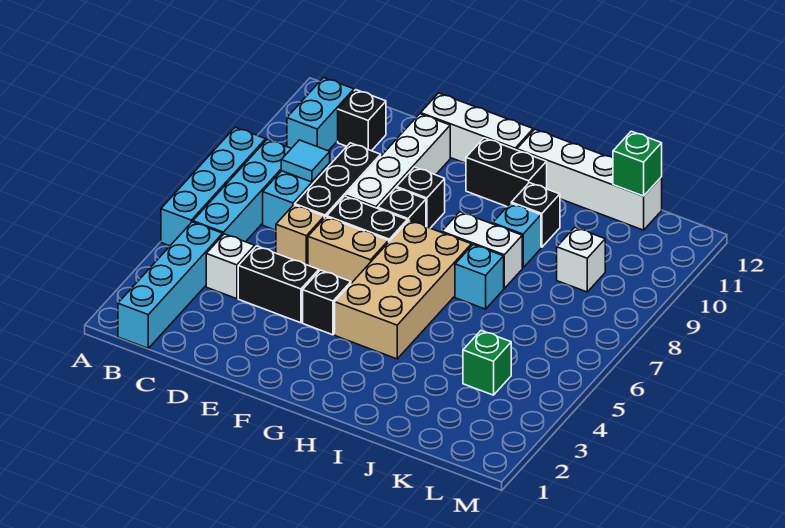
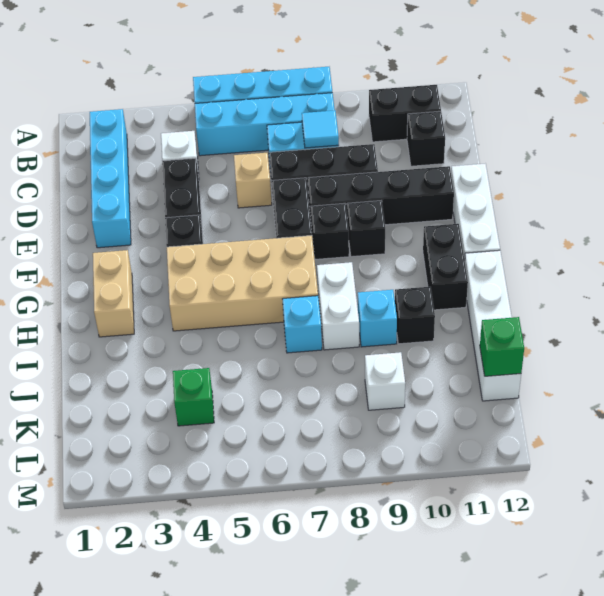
cyan brick B1:B4 level 1 -> cyan brick B2:E2 level 1
cyan brick B10:B11 level 1 -> black brick B10:B11 level 1
tan brick E6:F6 level 1 -> tan brick G2:H2 level 1
white brick E8:E11 level 1 -> black brick E8:E11 level 1

